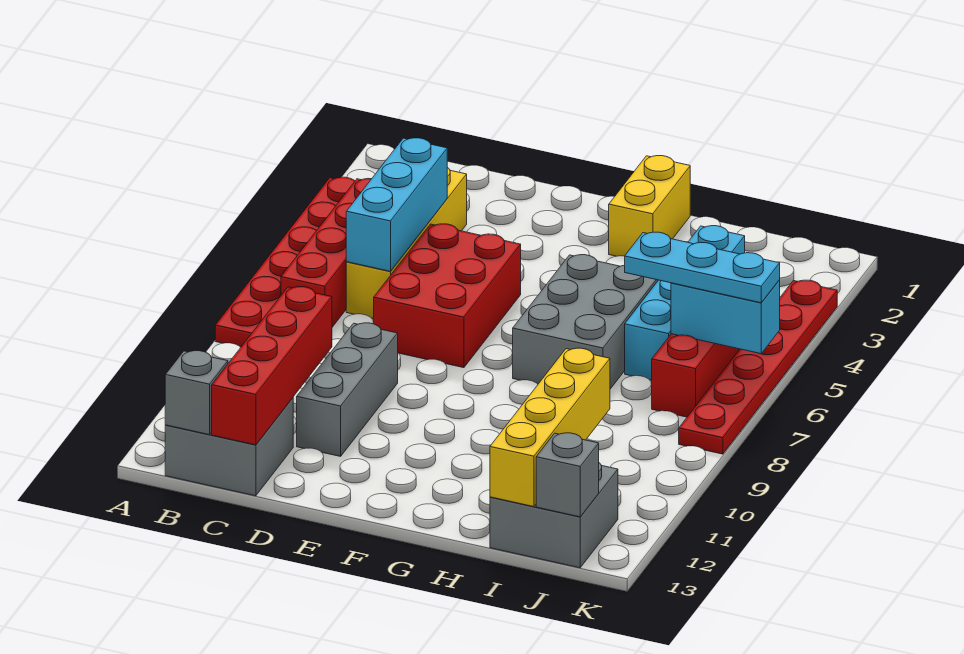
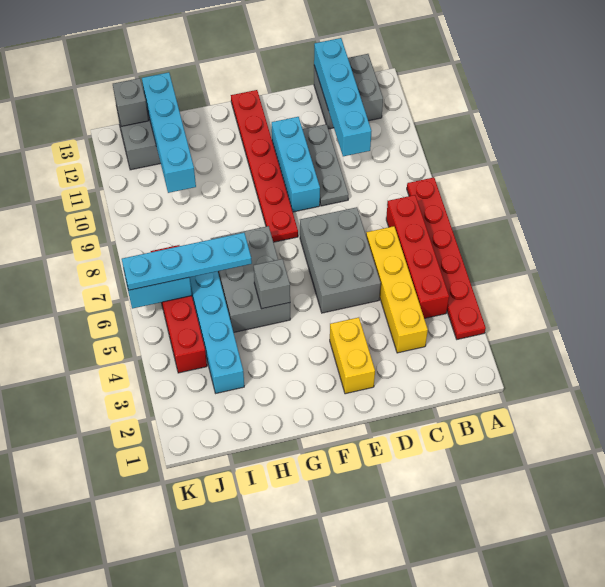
grey brick B13 level 2 -> grey brick G5 level 2
cyan brick C4:C6 level 2 -> cyan brick E9:E11 level 1
red brick C10:C13 level 2 -> cyan brick C10:C13 level 2
red brick D5:E7 level 1 -> grey brick D5:E7 level 1
grey brick D9:D11 level 1 -> grey plate D9:D11 level 1
yellow brick G1:G2 level 1 -> yellow brick E2:E3 level 1
cyan plate I6:K6 level 3 -> cyan plate H6:K6 level 3
yellow brick I10:I13 level 2 -> cyan brick I10:I13 level 2
red plate K3:K8 level 1 -> red plate F8:F13 level 1

